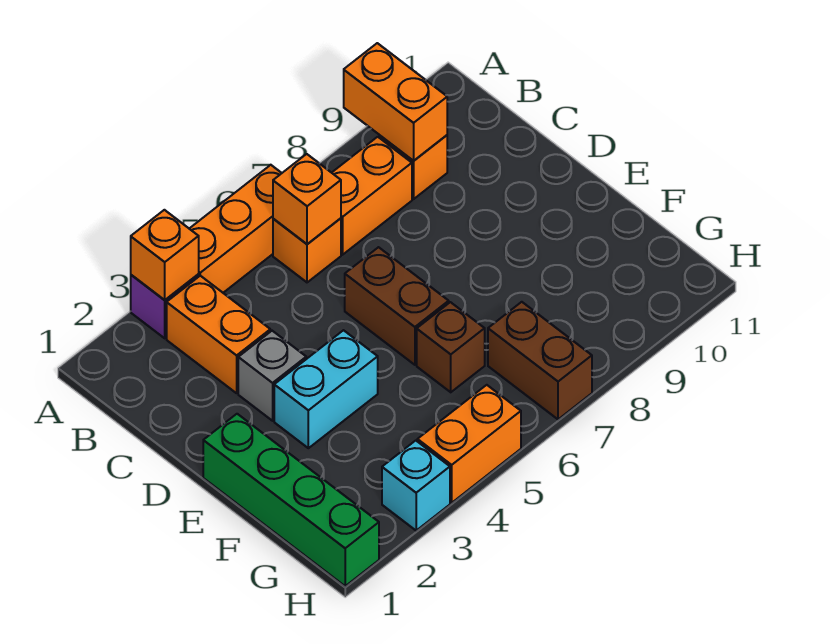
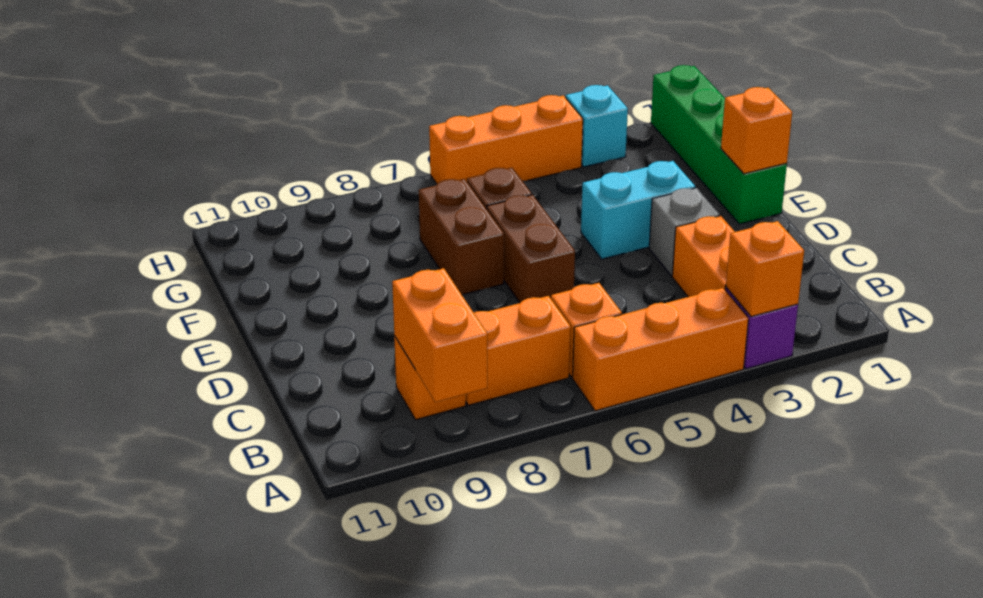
orange brick B6 level 2 -> orange brick E1 level 2
brown brick G7:H7 level 1 -> brown brick E7:F7 level 1
orange brick H4:H5 level 1 -> orange brick H4:H6 level 1

